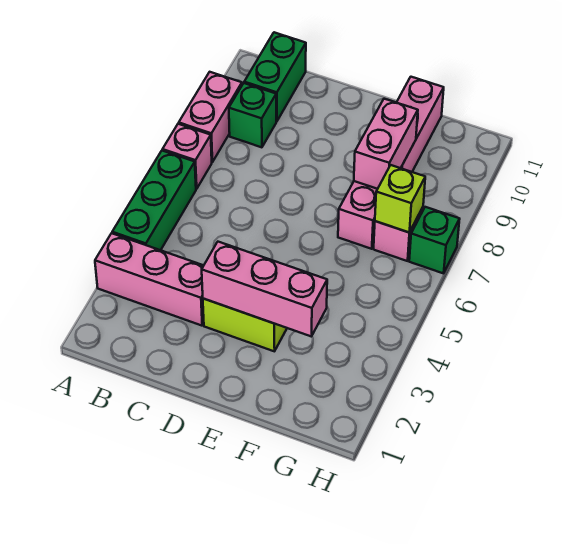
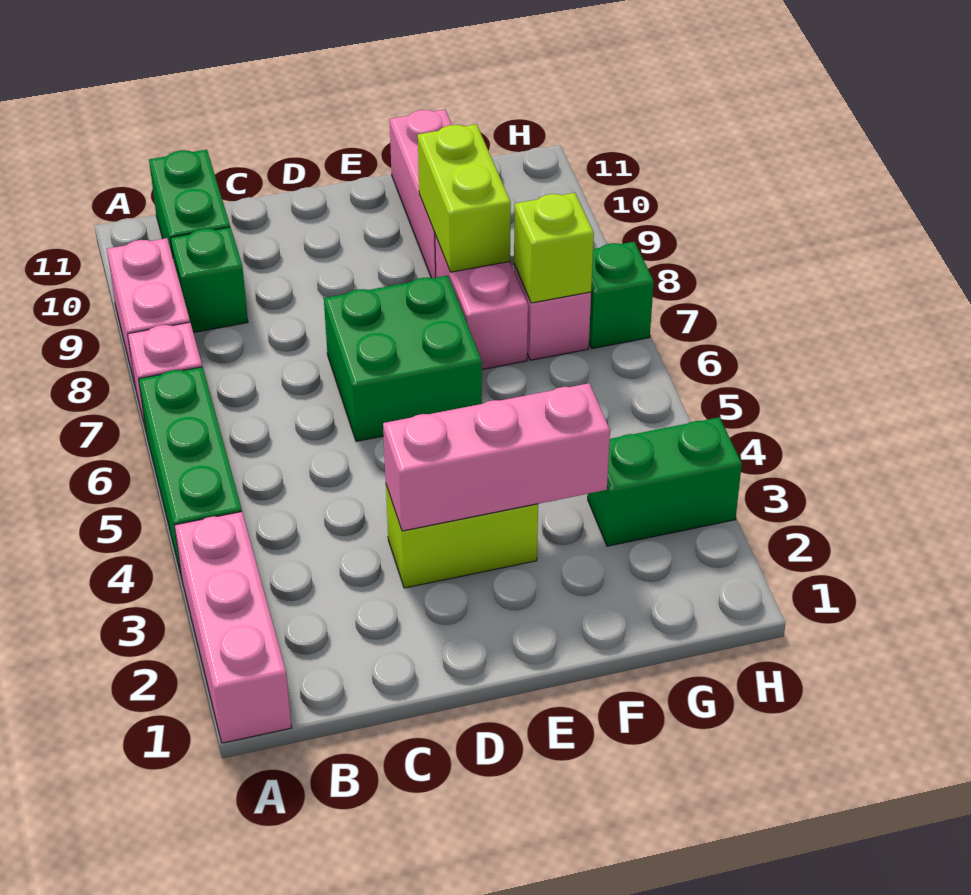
pink brick A3:C3 level 1 -> pink brick A1:A3 level 1
none -> green brick D6:E7 level 1
pink brick F8:F9 level 2 -> lime brick F8:F9 level 2
none -> green brick G3:H3 level 1

